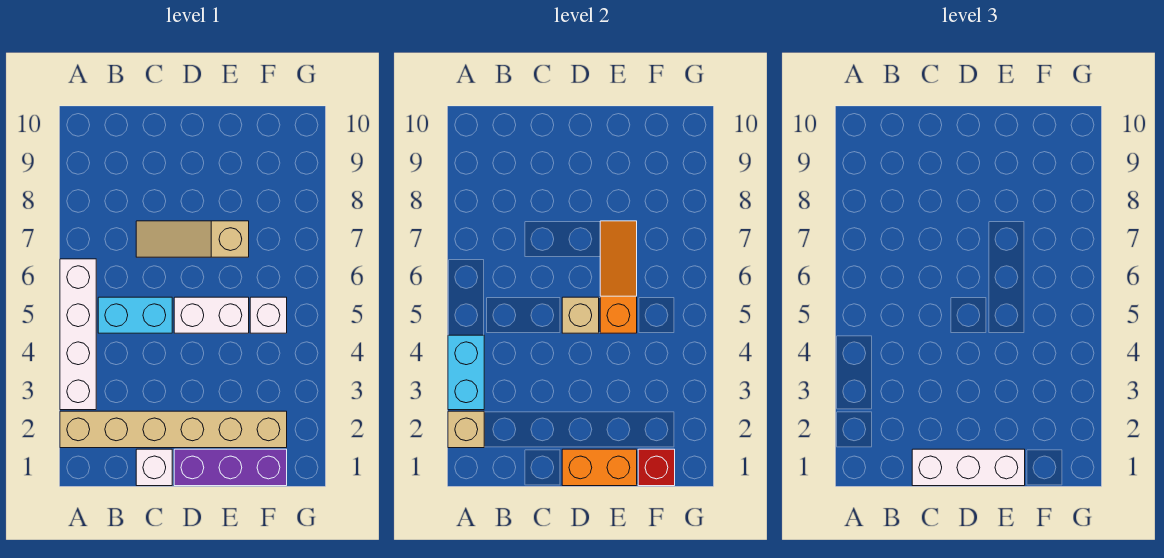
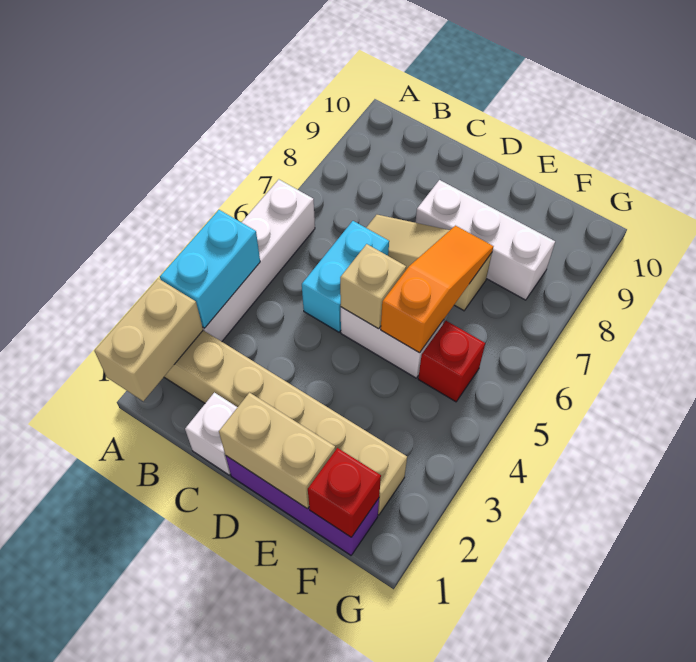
tan brick A2 level 2 -> tan brick A1:A2 level 2
cyan brick B5:C5 level 1 -> cyan brick C5:C6 level 1
white brick C1:E1 level 3 -> white brick D8:F8 level 1
orange brick D1:E1 level 2 -> tan brick D1:E1 level 2
white brick F5 level 1 -> red brick F5 level 1

